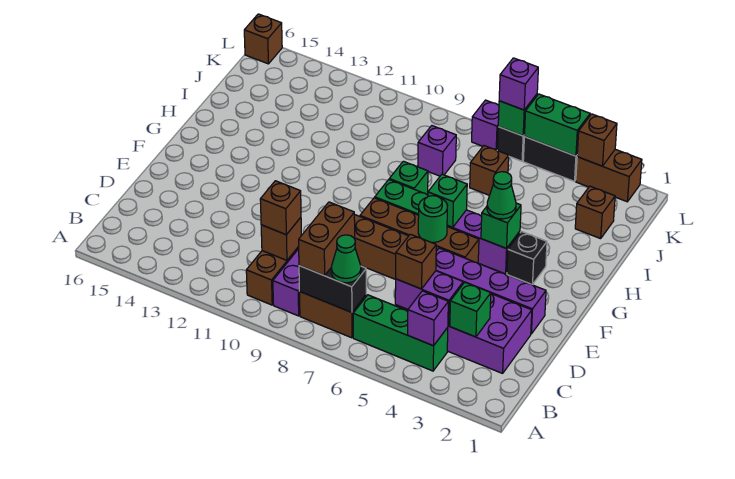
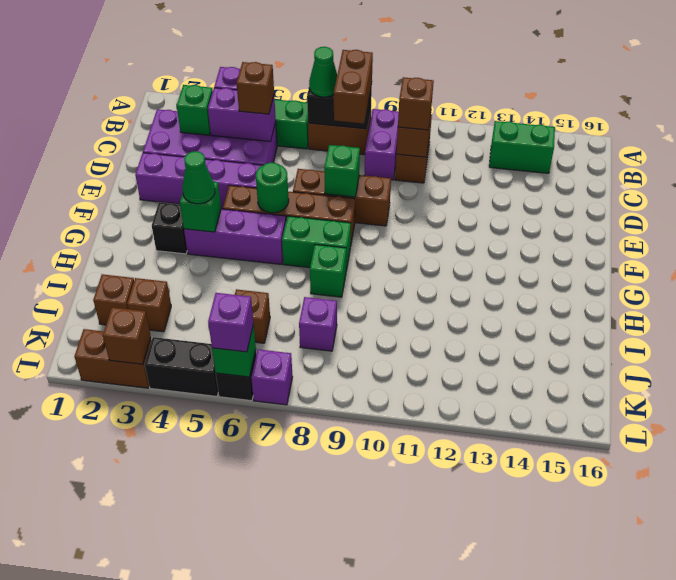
green brick G6 level 2 -> green brick E8 level 2
green brick L4:L5 level 2 -> green brick B13:B14 level 1
brown brick L16 level 1 -> brown brick J3 level 1

